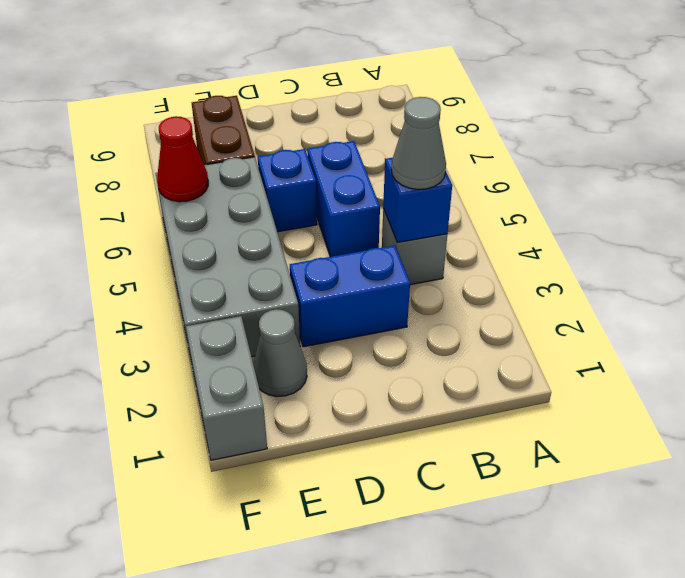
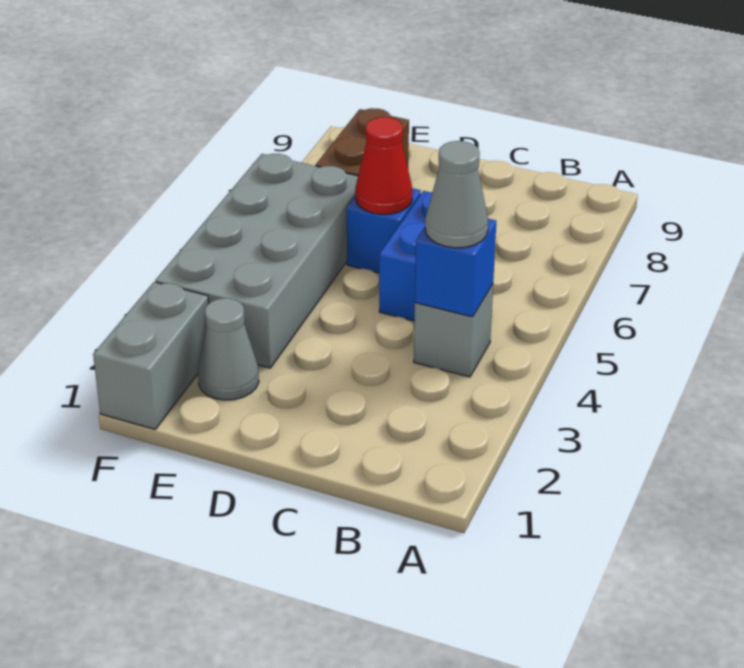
blue brick C3:D3 level 1 -> none
red cone F6 level 2 -> red cone D6 level 2

